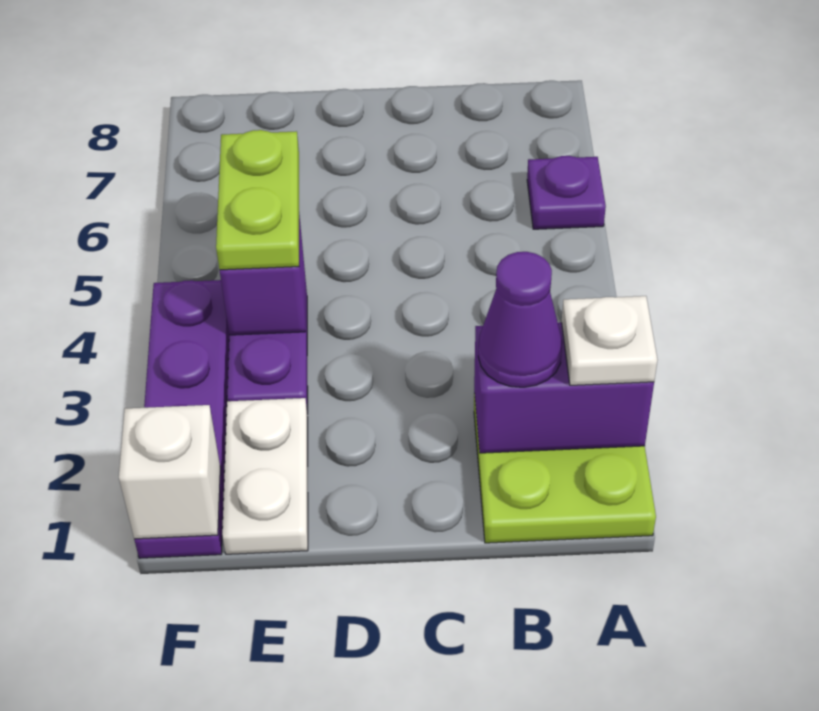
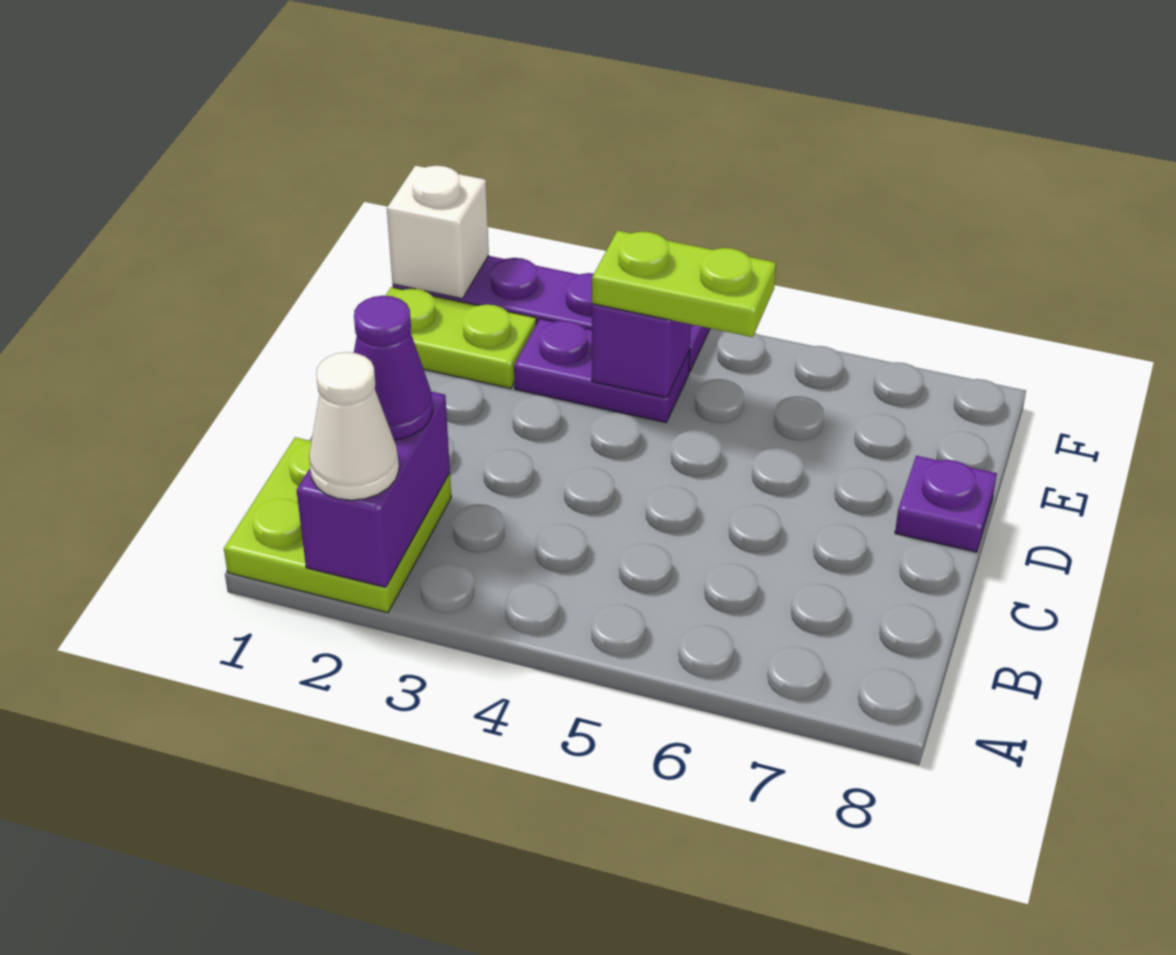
white plate A2 level 3 -> white cone A2 level 3
purple plate A6 level 1 -> purple plate D8 level 1
white plate E1:E2 level 1 -> lime plate E1:E2 level 1

